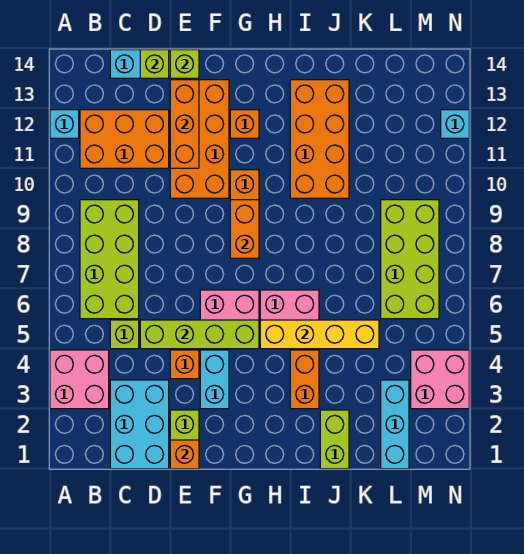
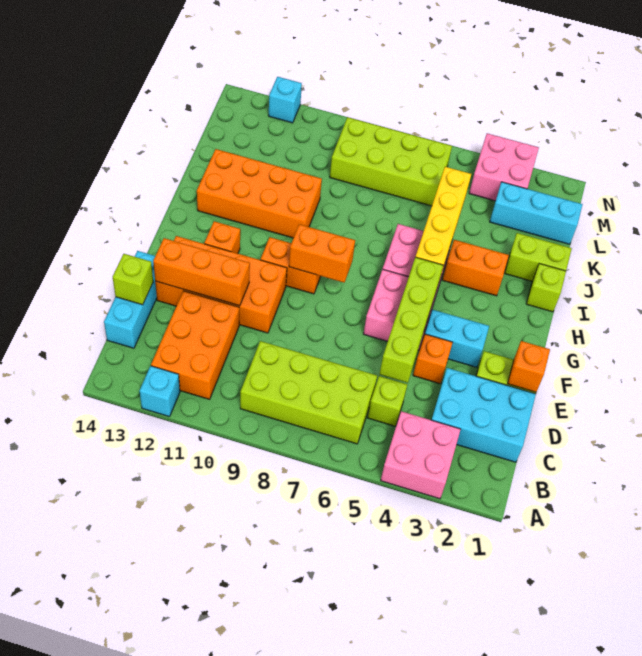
lime brick E14 level 2 -> lime brick I1 level 1

